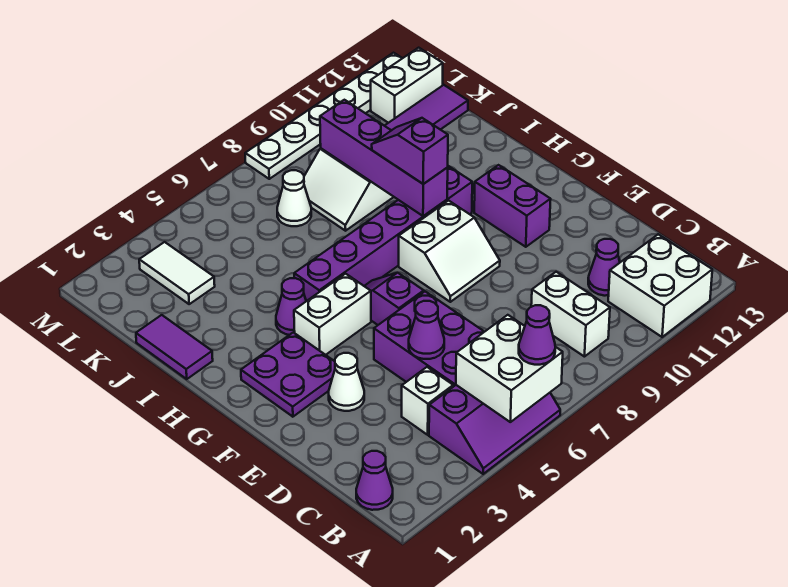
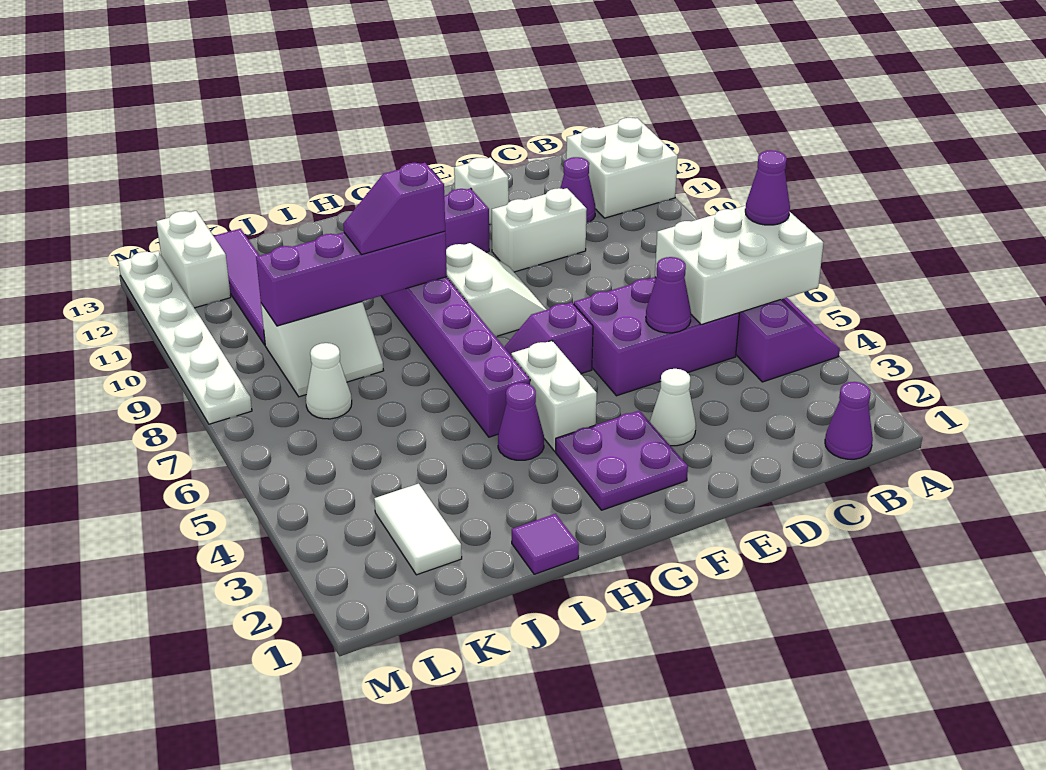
white brick A5:B6 level 2 -> white brick A5:C6 level 2
white brick B9:C9 level 1 -> white brick D10:E10 level 1
white brick C4 level 1 -> white brick E12 level 1
purple tile I1:J1 level 1 -> purple tile I1 level 1
white tile K3:L3 level 1 -> white tile K2:K3 level 1

